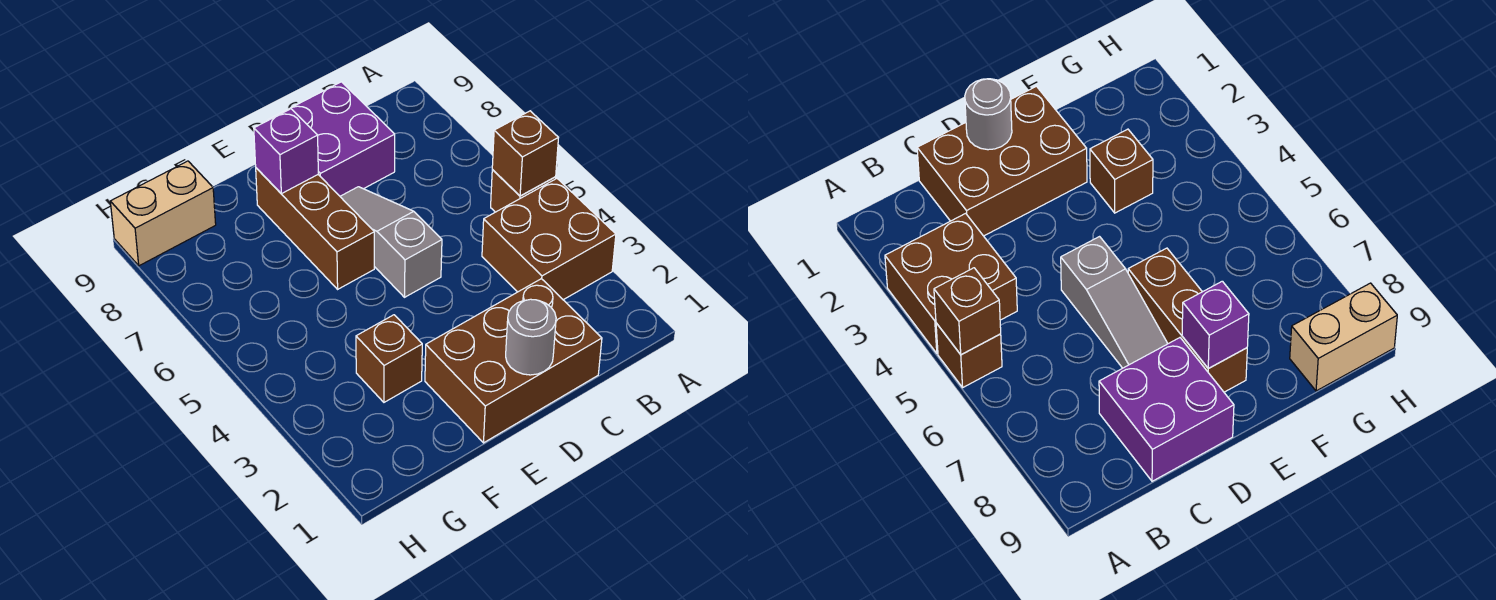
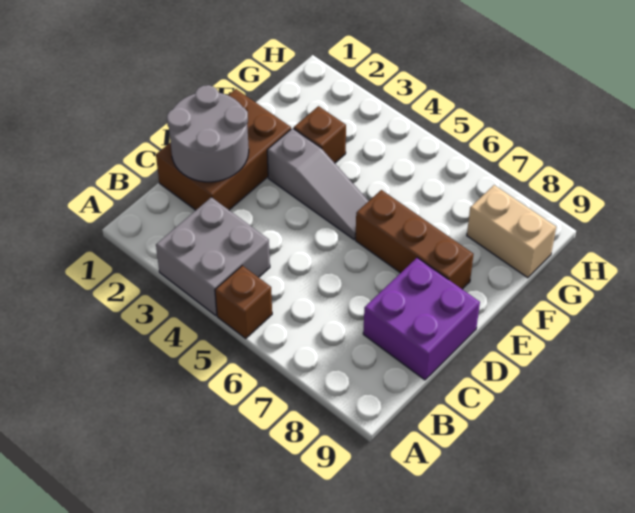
brown brick A3:B4 level 1 -> grey brick A3:B4 level 1
brown brick A5 level 2 -> none
grey round brick D1 level 2 -> grey round brick C1:D2 level 2
grey slope D5:D7 level 1 top 5 -> grey slope E3:E5 level 1 top 3
purple brick E8 level 2 -> none
tan brick G9:H9 level 1 -> tan brick G8:G9 level 1

